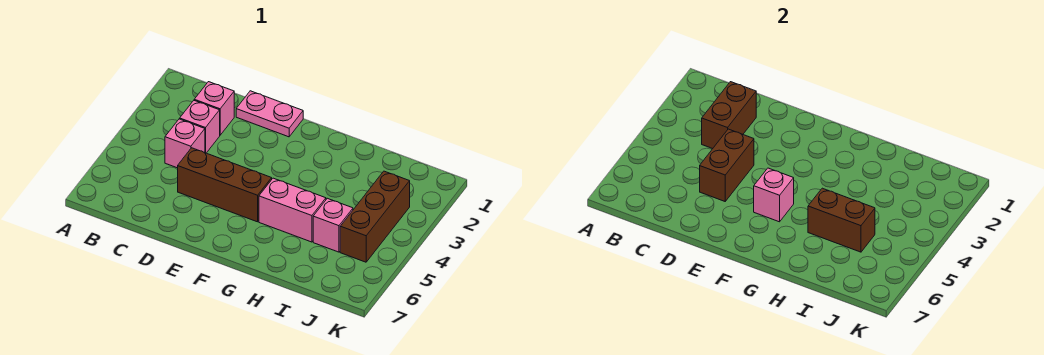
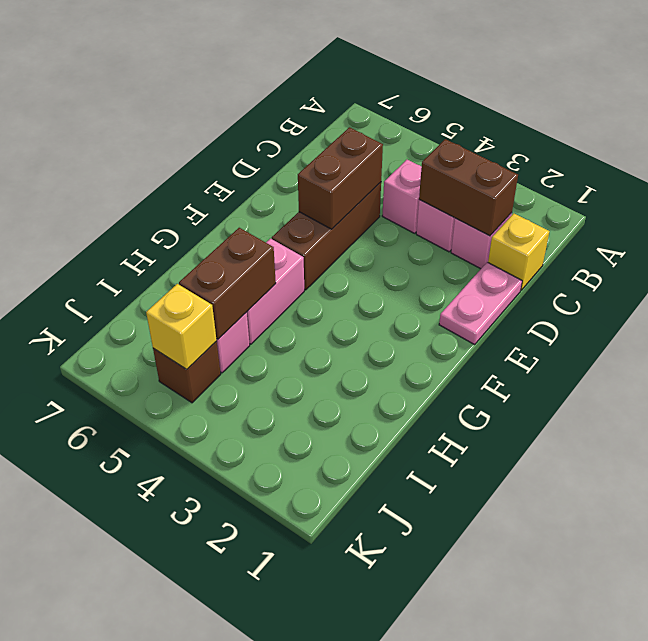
none -> yellow brick C1 level 1
brown brick D4:D5 level 2 -> brown brick D5:E5 level 2
pink brick F5 level 2 -> none
brown brick J3:J5 level 1 -> brown brick J5 level 1
none -> yellow brick J5 level 2

